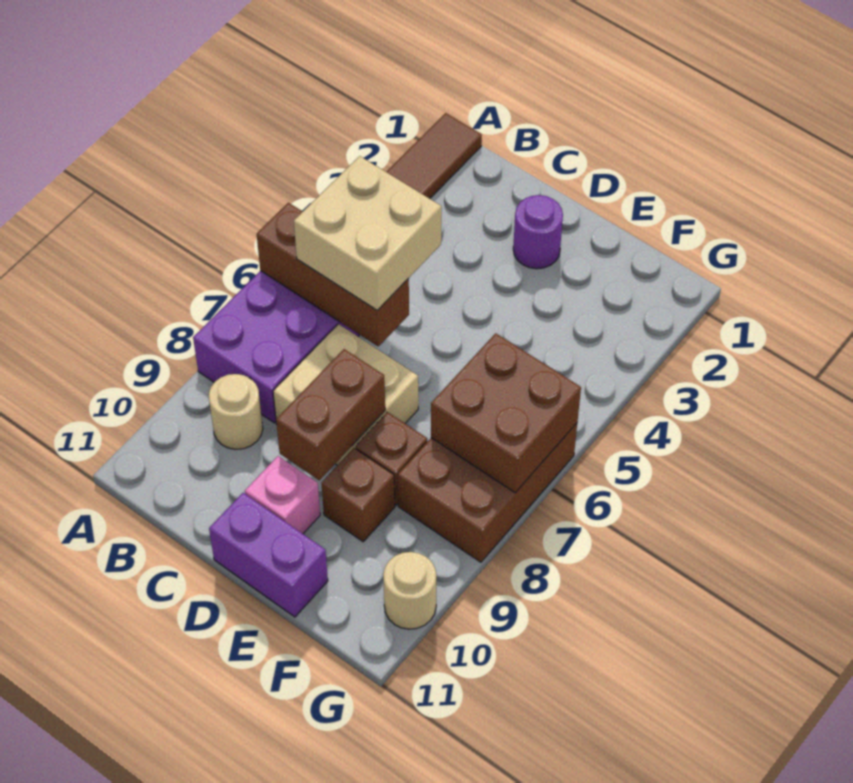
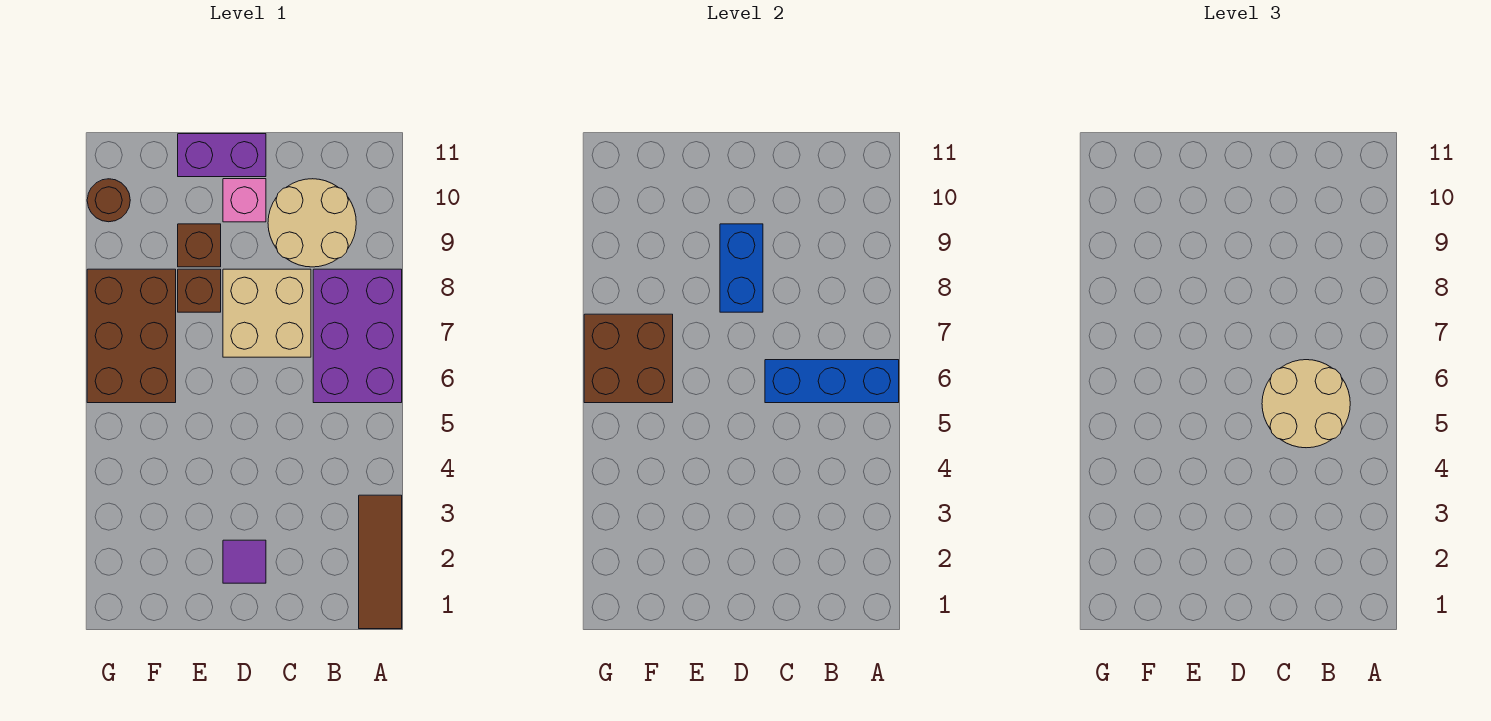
brown brick A6:C6 level 2 -> blue brick A6:C6 level 2
tan brick B5:C6 level 3 -> tan round brick B5:C6 level 3
tan round brick B9 level 1 -> tan round brick B9:C10 level 1
purple round brick D2 level 1 -> purple tile D2 level 1
brown brick D8:D9 level 2 -> blue brick D8:D9 level 2
tan round brick G10 level 1 -> brown round brick G10 level 1

